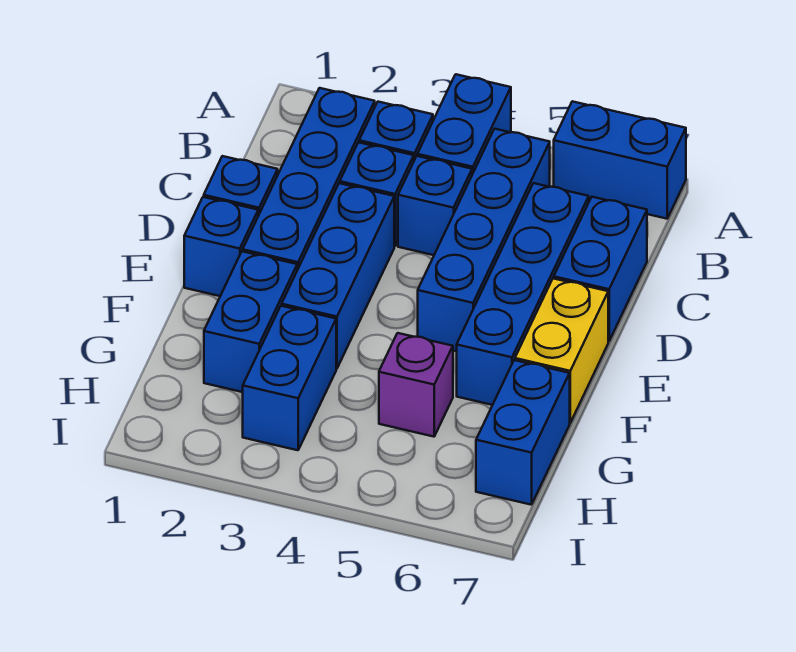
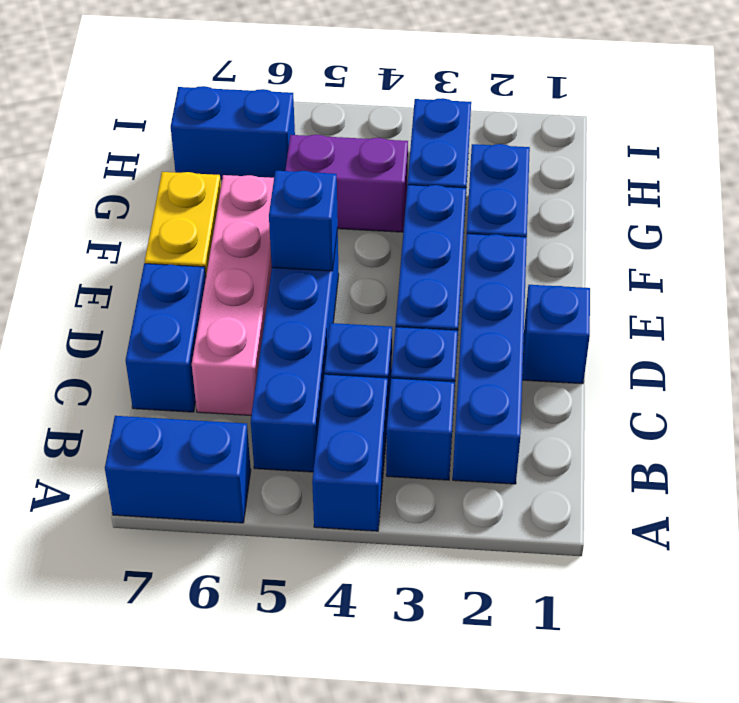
blue brick C6:F6 level 1 -> pink brick C6:F6 level 1
blue brick E1 level 1 -> blue brick E5 level 2
purple brick G5 level 1 -> purple brick G4:G5 level 1
blue brick G7:H7 level 1 -> blue brick H6:H7 level 1

